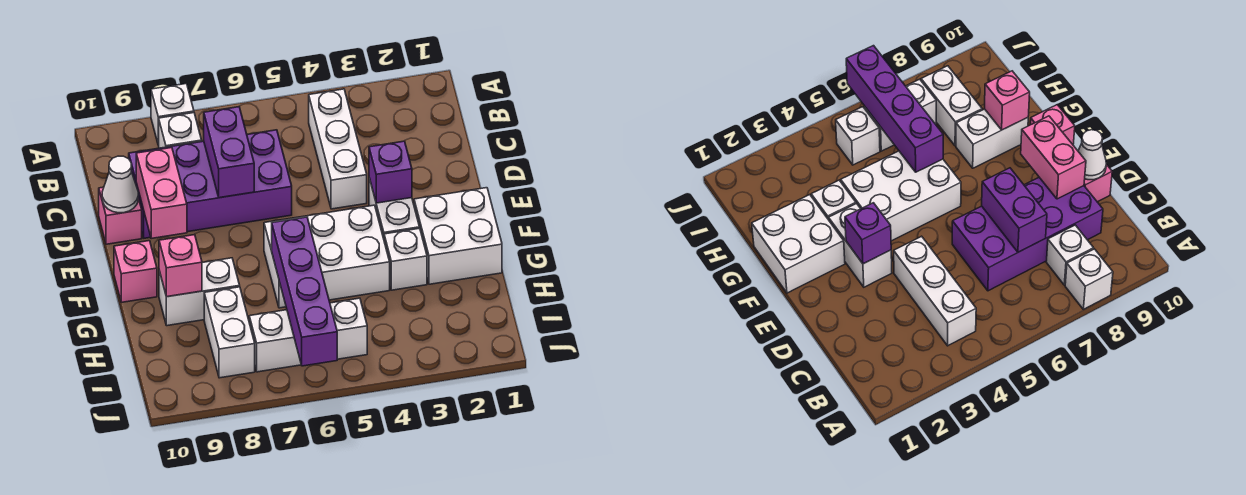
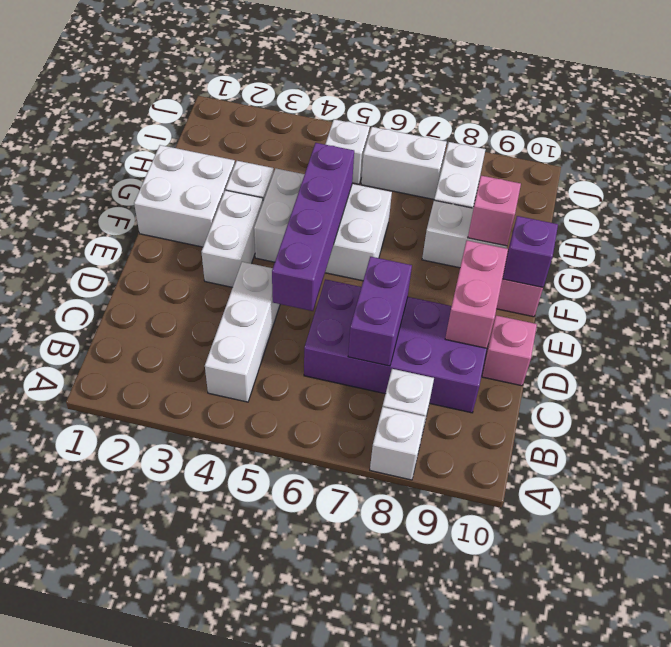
white cone D10 level 2 -> none
purple brick E3 level 2 -> purple brick F10 level 2
purple brick G6:J6 level 2 -> purple brick D5:G5 level 2

